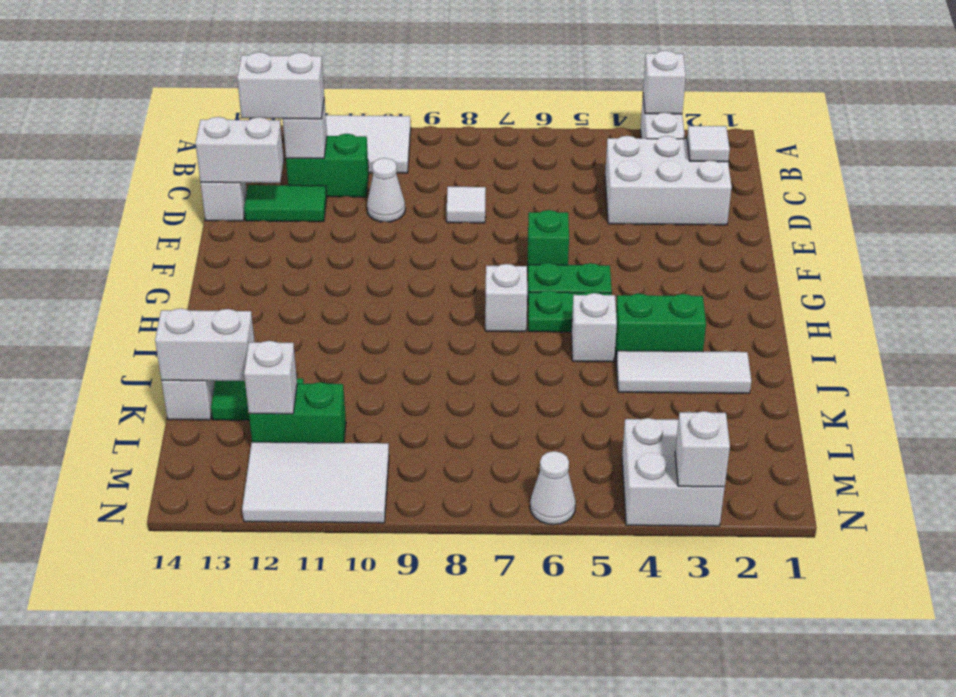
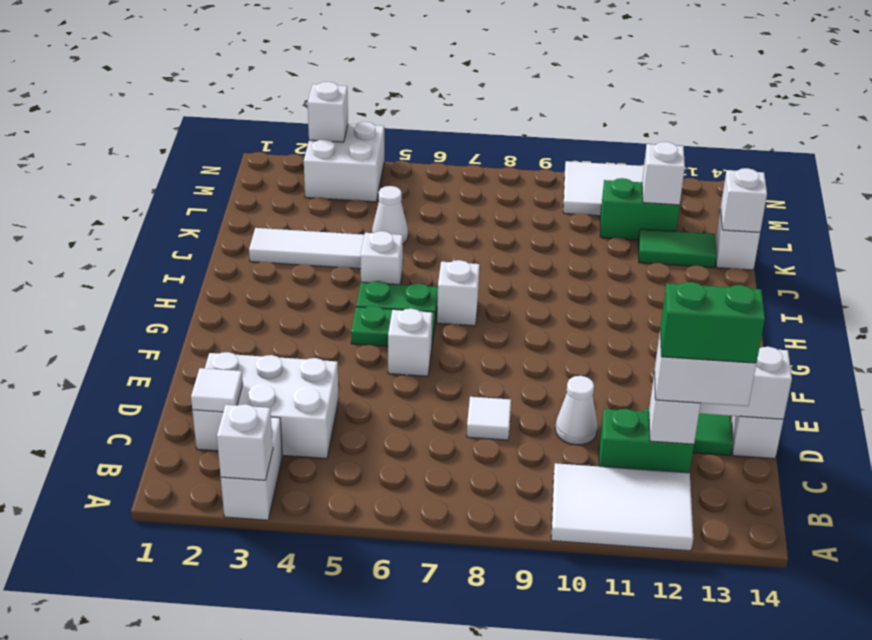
green brick F6 level 1 -> white brick F6 level 1
green brick I3:I4 level 1 -> green brick C12:C13 level 4
white brick K13:K14 level 2 -> white brick K14 level 2
white cone N6 level 1 -> white cone K5 level 1

